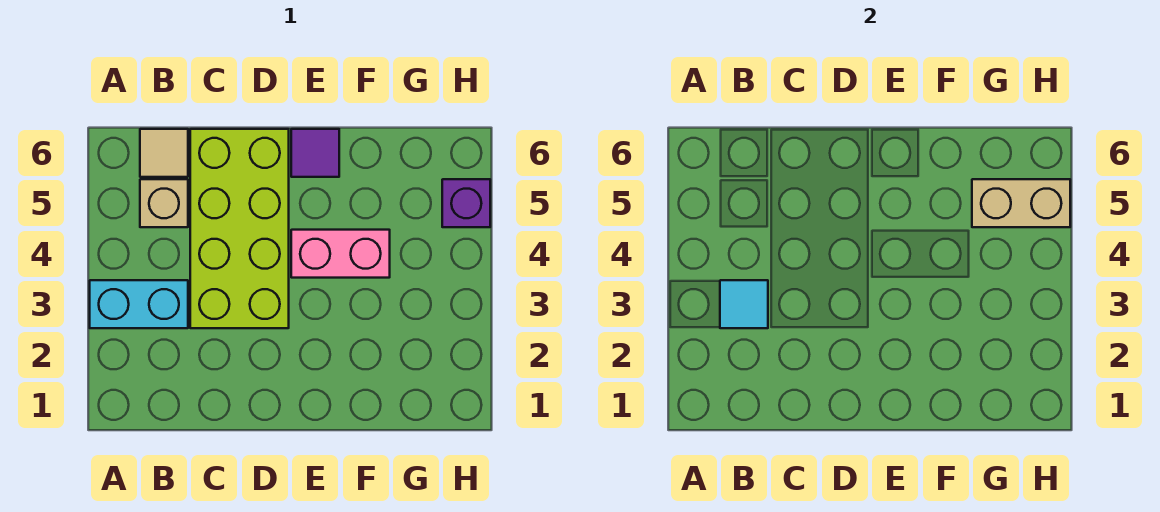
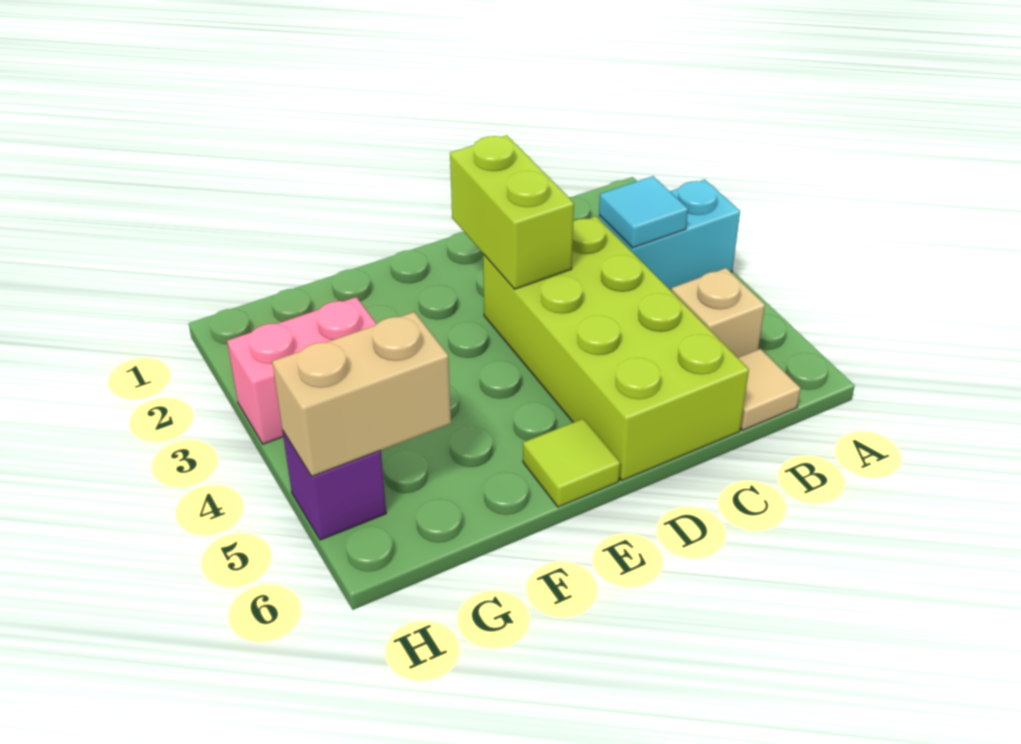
none -> lime brick D2:D3 level 2
pink brick E4:F4 level 1 -> pink brick G3:H3 level 1
purple tile E6 level 1 -> lime tile E6 level 1

